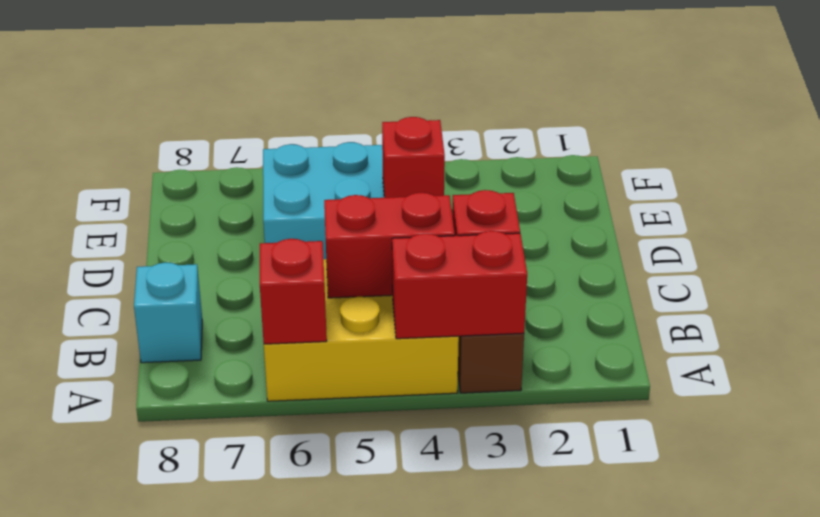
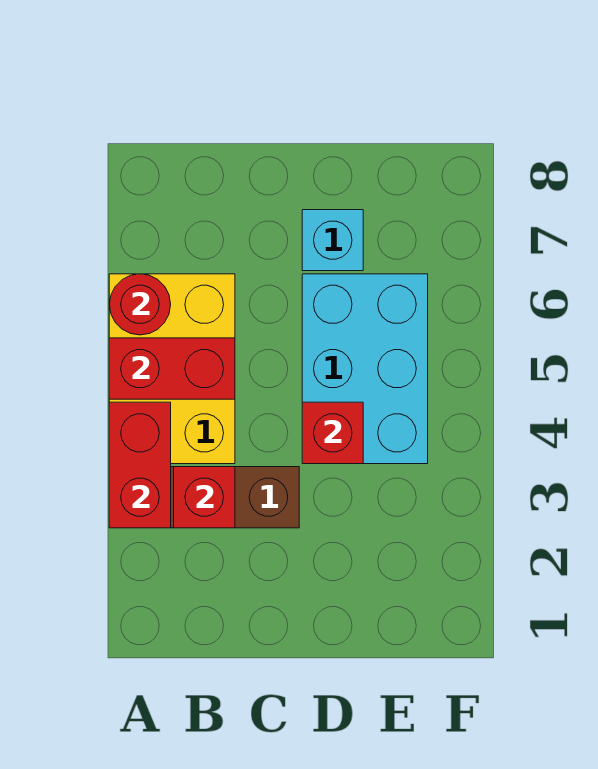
red brick A6 level 2 -> red round brick A6 level 2
red brick B4:B5 level 2 -> red brick A5:B5 level 2
cyan brick B8 level 1 -> cyan brick D7 level 1

